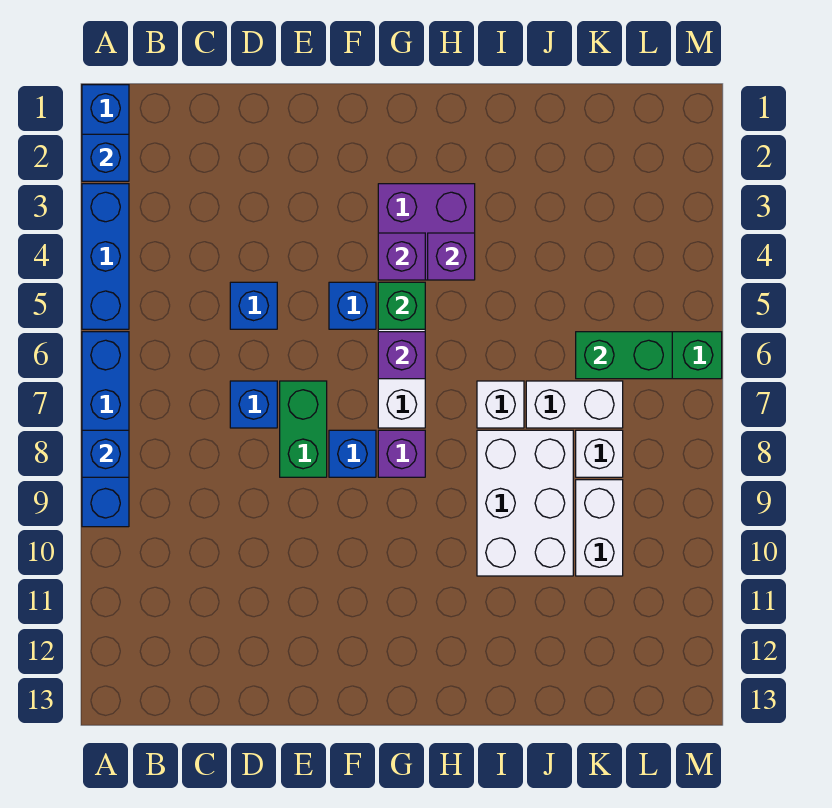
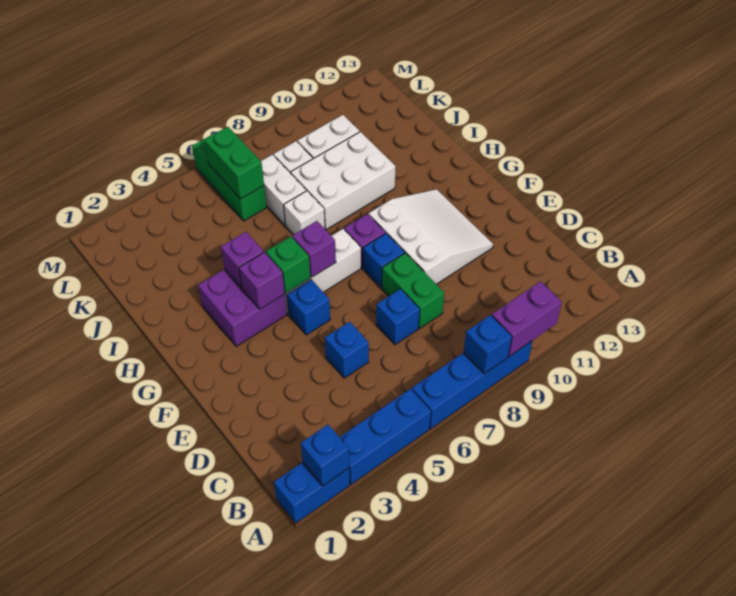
none -> purple brick A9:A10 level 2
green brick E7:E8 level 1 -> green brick D8:E8 level 1
none -> white slope E9:G11 level 1 top 9

